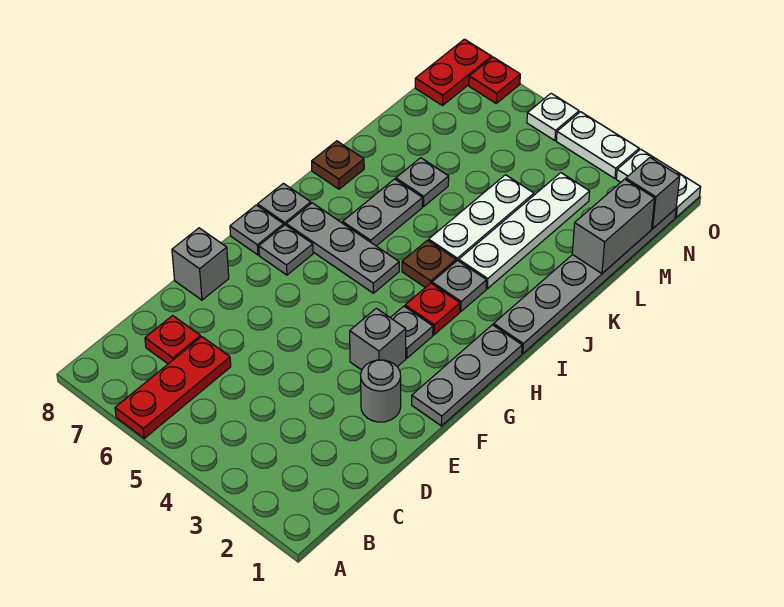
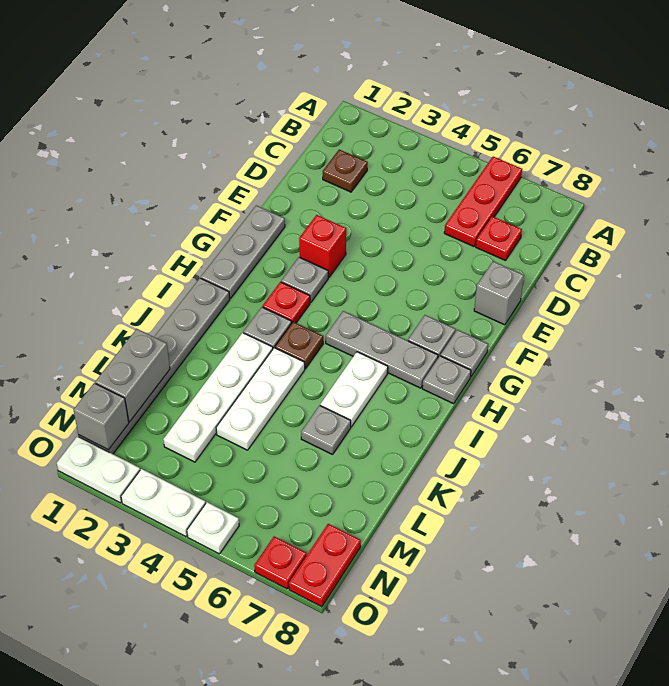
grey round brick E2 level 1 -> none
grey brick F3 level 1 -> red brick F3 level 1
grey plate I6:J6 level 1 -> white plate I6:J6 level 1
brown plate J8 level 1 -> brown plate C2 level 1

